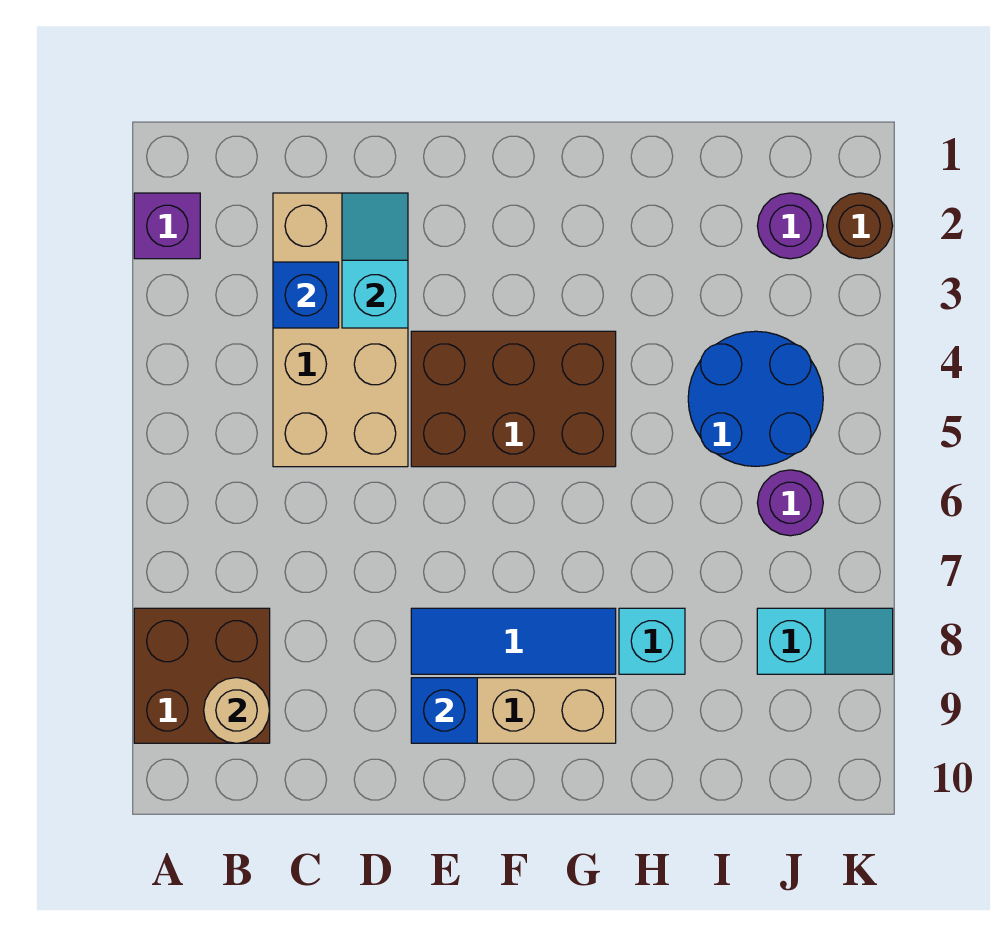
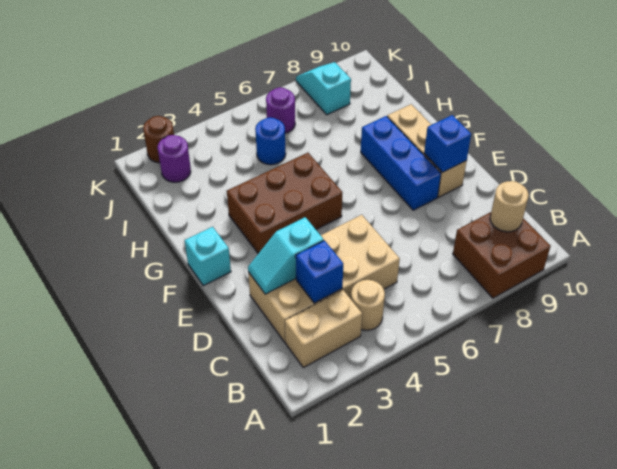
purple brick A2 level 1 -> none
none -> tan brick B2:B3 level 1
none -> tan round brick B4 level 1
brown brick E4:G5 level 1 -> brown brick F3:G5 level 1
blue tile E8:G8 level 1 -> blue brick E8:G8 level 1
cyan brick H8 level 1 -> cyan brick F1 level 1
blue round brick I4:J5 level 1 -> blue round brick I5 level 1

